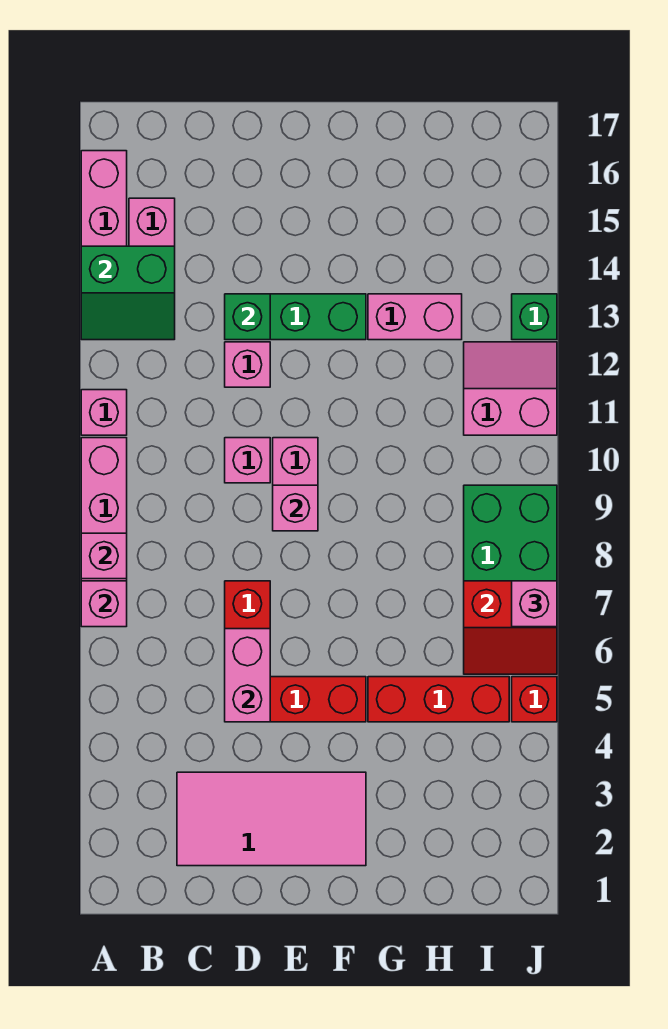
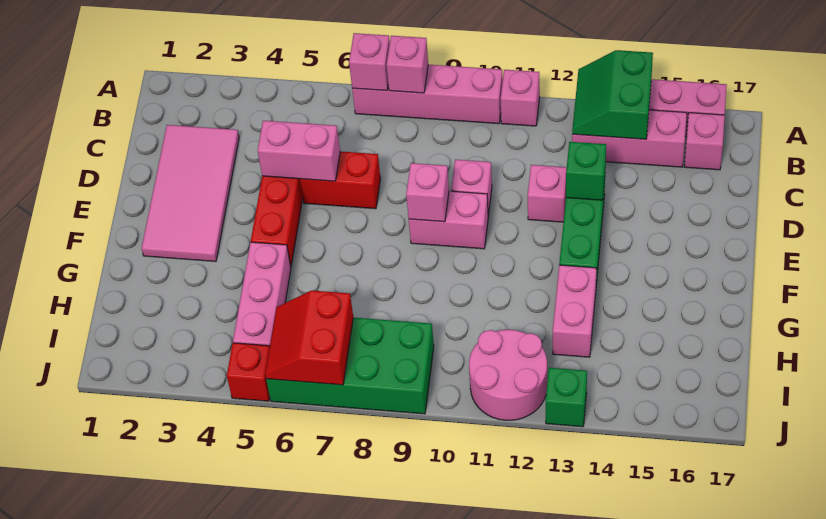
red brick G5:I5 level 1 -> pink brick G5:I5 level 1
pink slope I11:J12 level 1 top 11 -> pink round brick I11:J12 level 1
pink brick J7 level 3 -> pink brick B16 level 1

